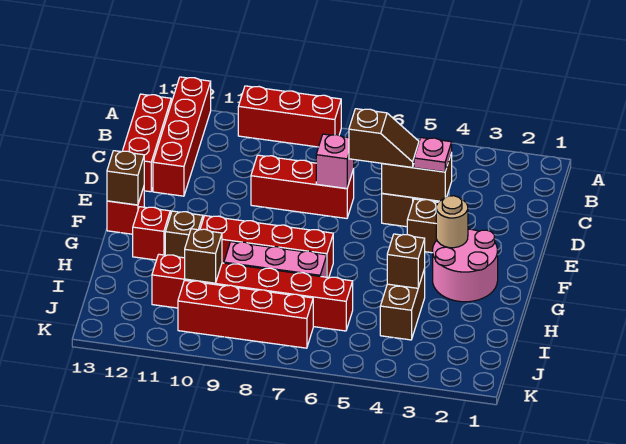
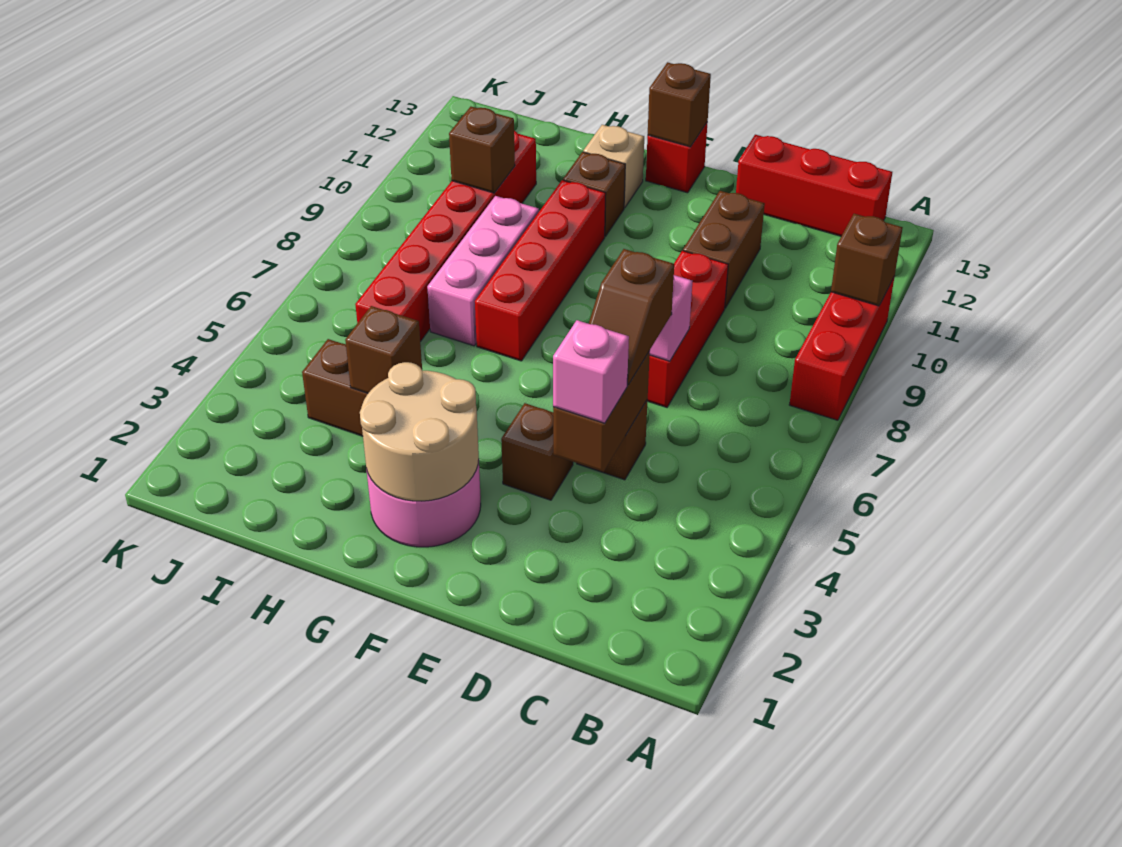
none -> brown brick A10 level 2
red brick A12:D12 level 1 -> none
pink plate D4 level 3 -> pink brick D4 level 3
none -> brown brick D10:D11 level 1
tan round brick F3 level 2 -> tan round brick F2:G3 level 2
red brick G12 level 1 -> tan brick G12 level 1
red brick J7:J10 level 1 -> none

